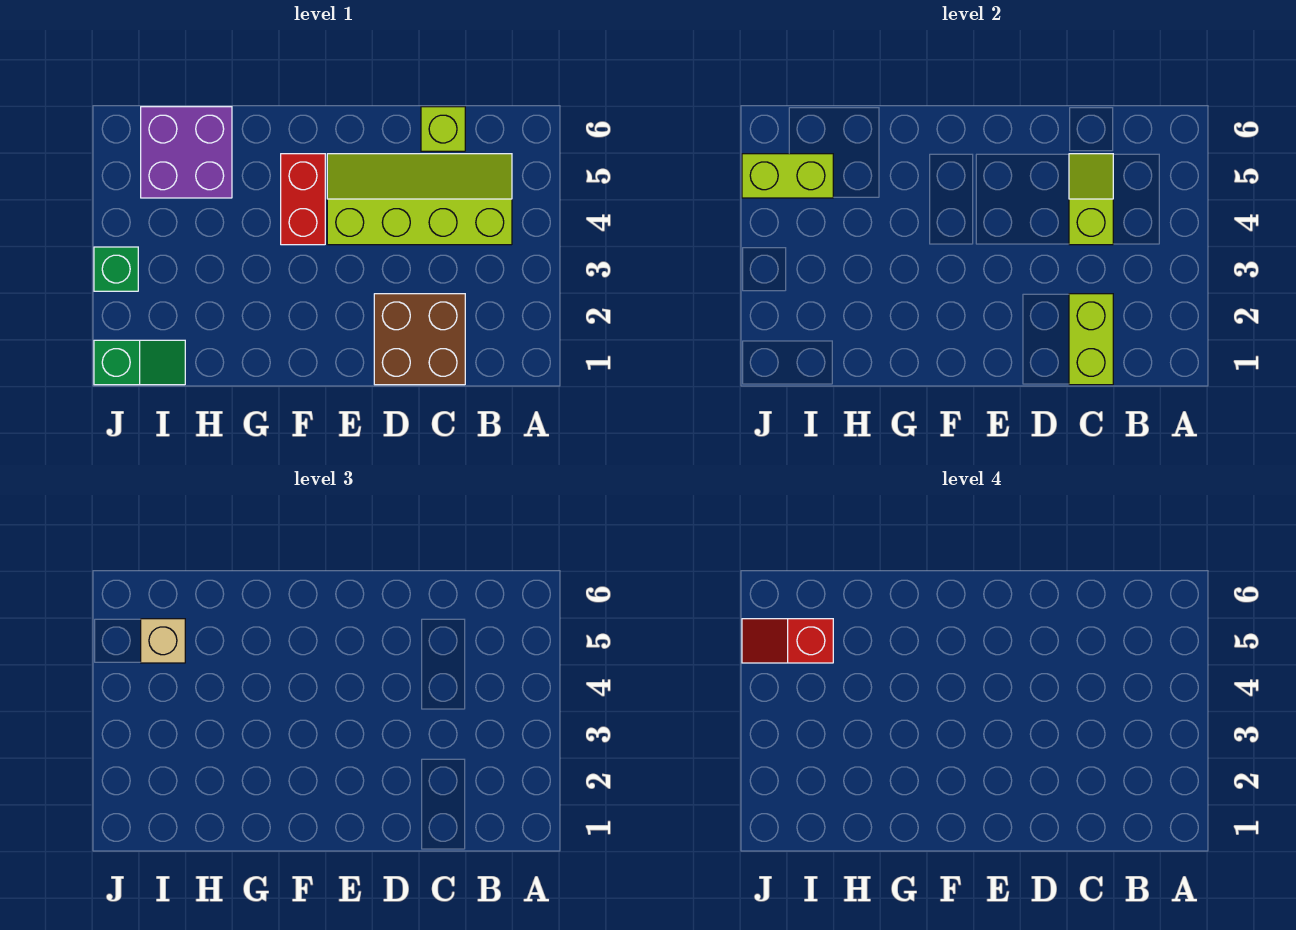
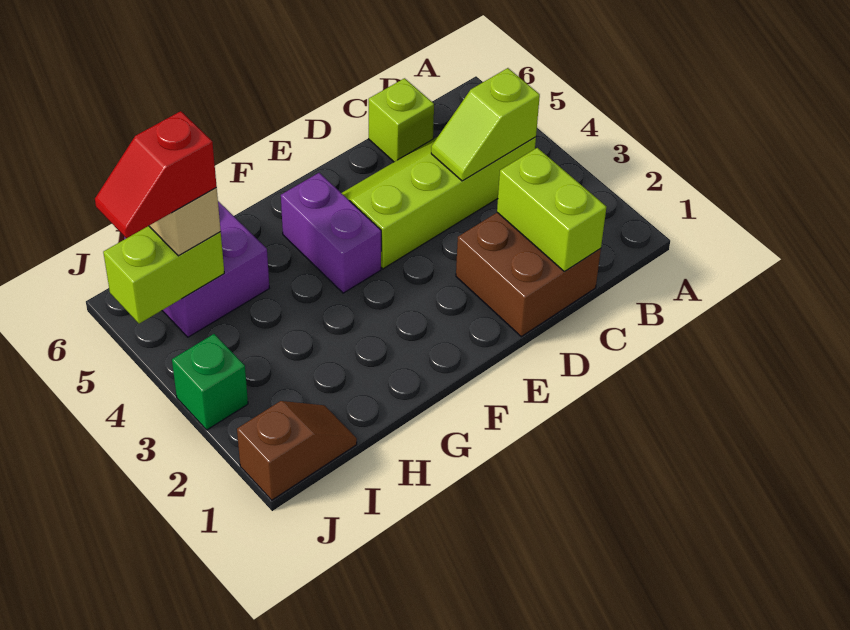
lime slope C4:C5 level 2 top 4 -> lime slope B4:C4 level 2 top B
red brick F4:F5 level 1 -> purple brick F4:F5 level 1
green slope I1:J1 level 1 top J -> brown slope I1:J1 level 1 top J

